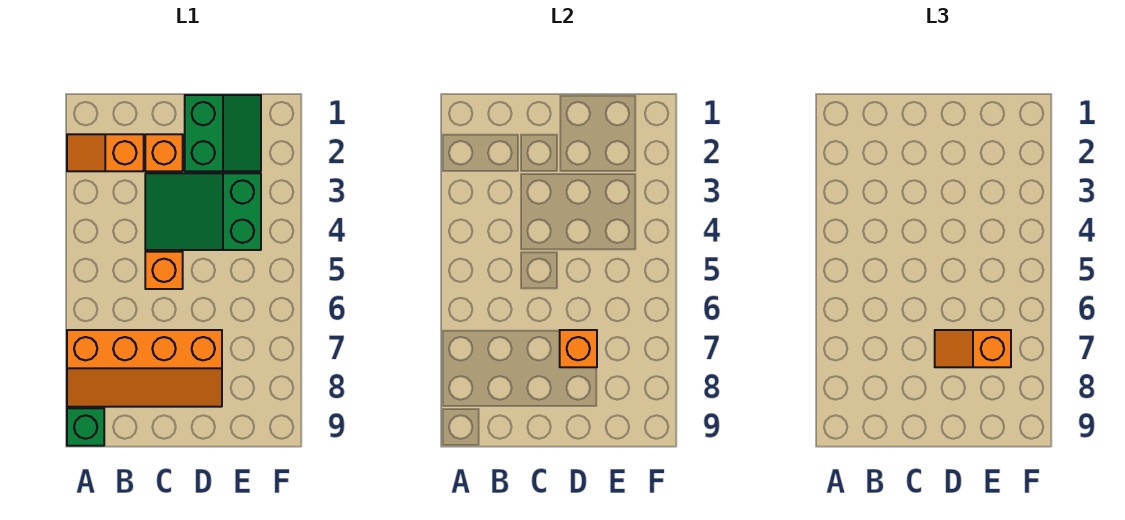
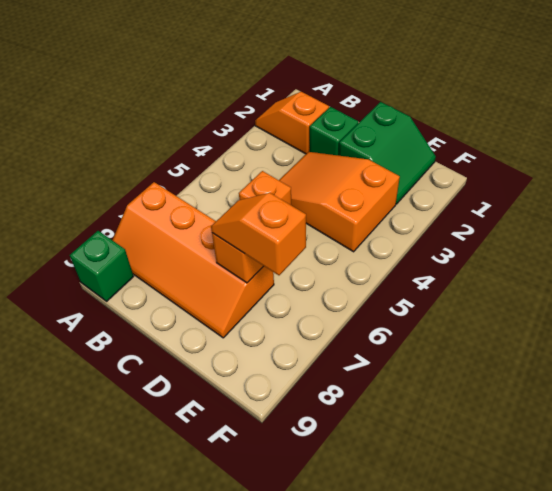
orange brick C2 level 1 -> green brick C2 level 1
green slope C3:E4 level 1 top E -> orange slope C3:E4 level 1 top E

